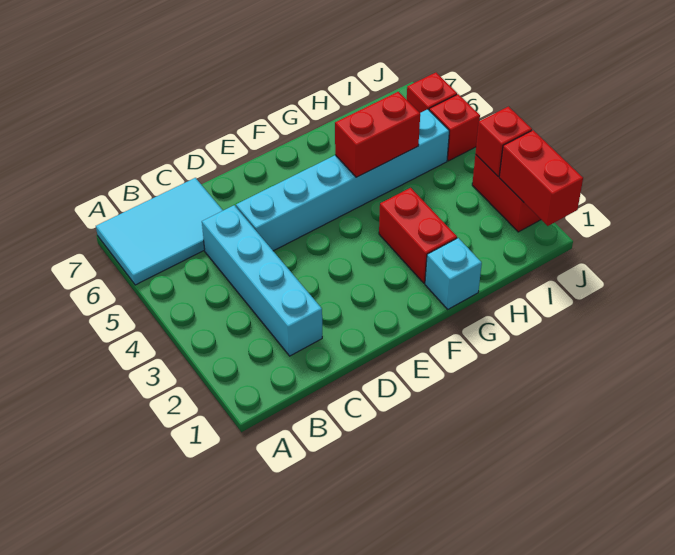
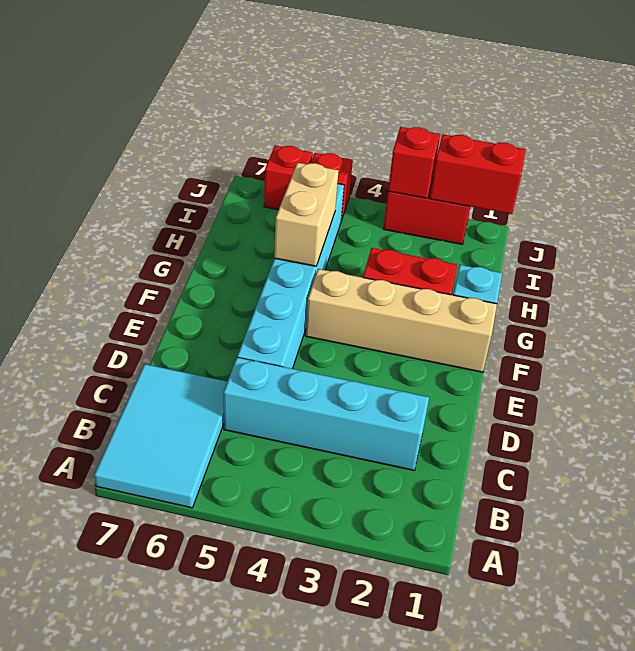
none -> tan brick F1:F4 level 1
red brick G5:H5 level 2 -> tan brick G5:H5 level 2

